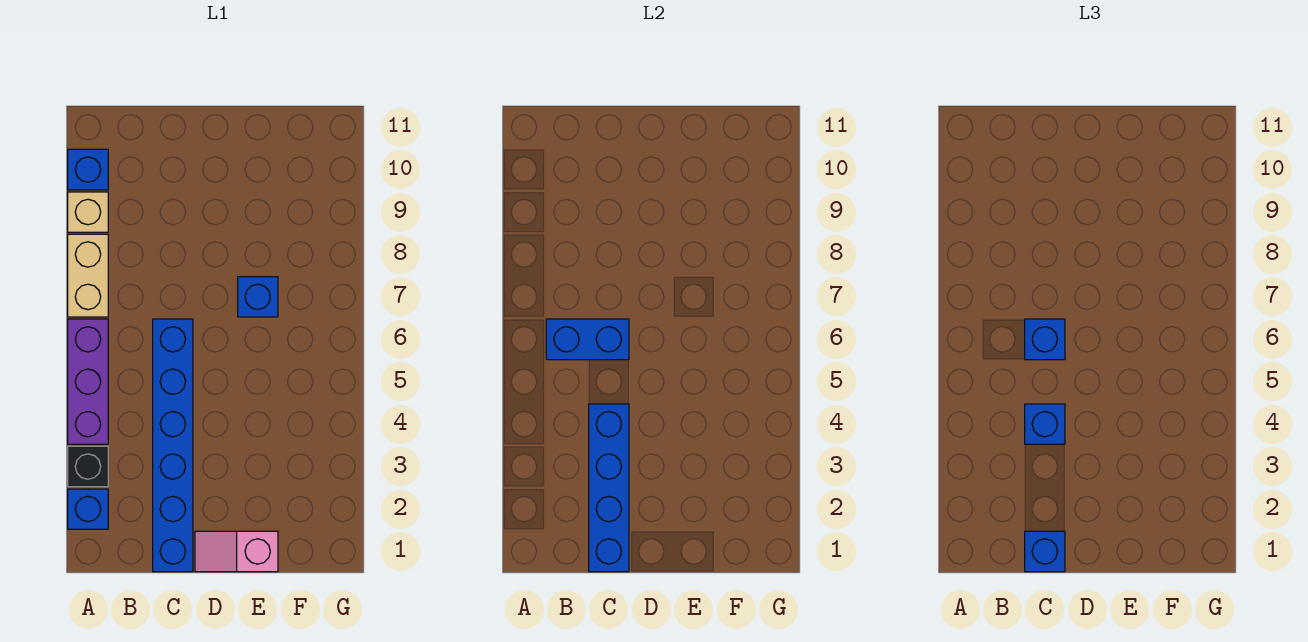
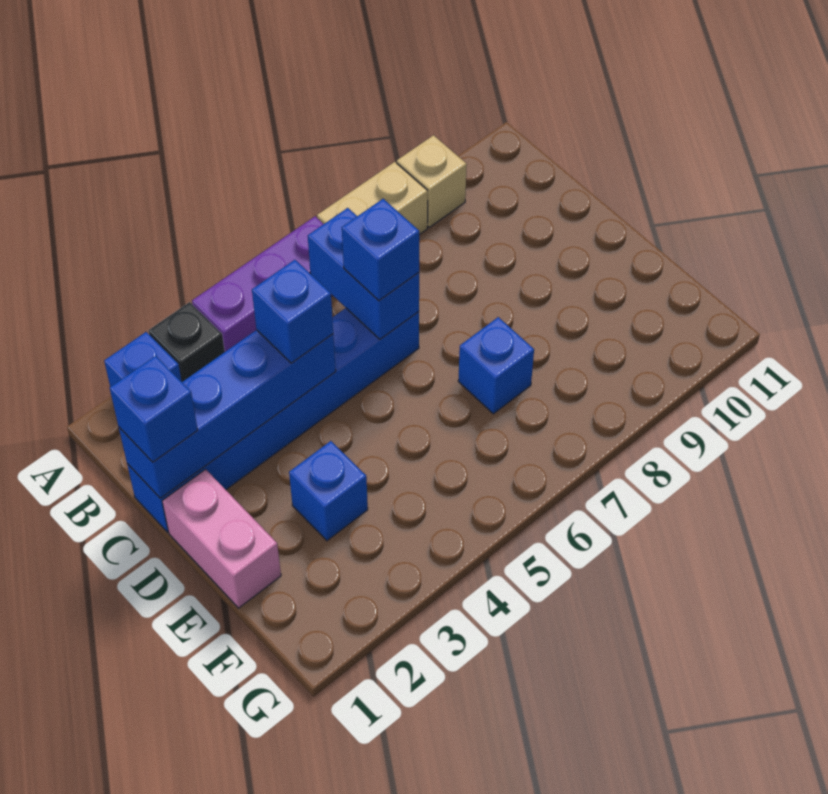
blue brick A10 level 1 -> blue brick E3 level 1
pink slope D1:E1 level 1 top E -> pink brick D1:E1 level 1

